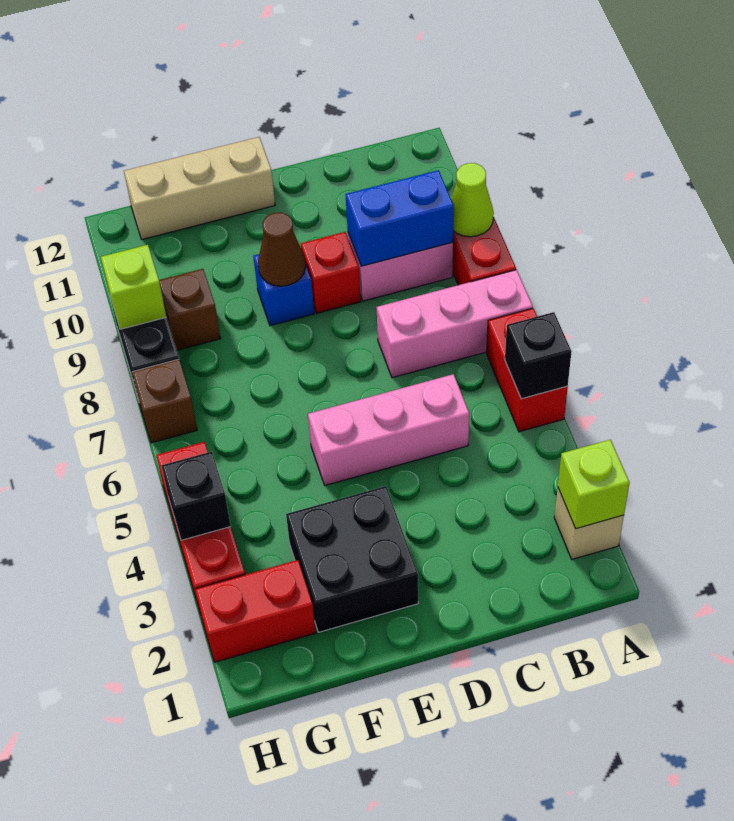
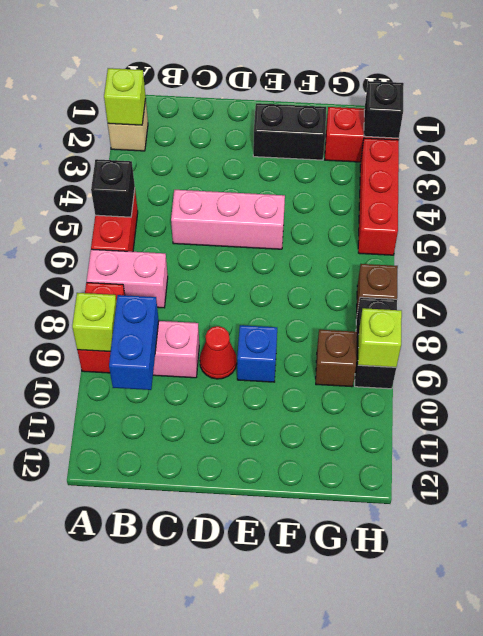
pink brick A7:C7 level 1 -> pink brick A7:B7 level 1
lime cone A9 level 2 -> lime brick A9 level 2
blue brick B9:C9 level 2 -> blue brick B9:B10 level 2
red brick D9 level 1 -> red cone D9 level 1
black brick E2:F3 level 1 -> black brick E2:F2 level 1
brown cone E9 level 2 -> none
tan brick E12:G12 level 1 -> none
black brick H4 level 2 -> black brick H2 level 2

